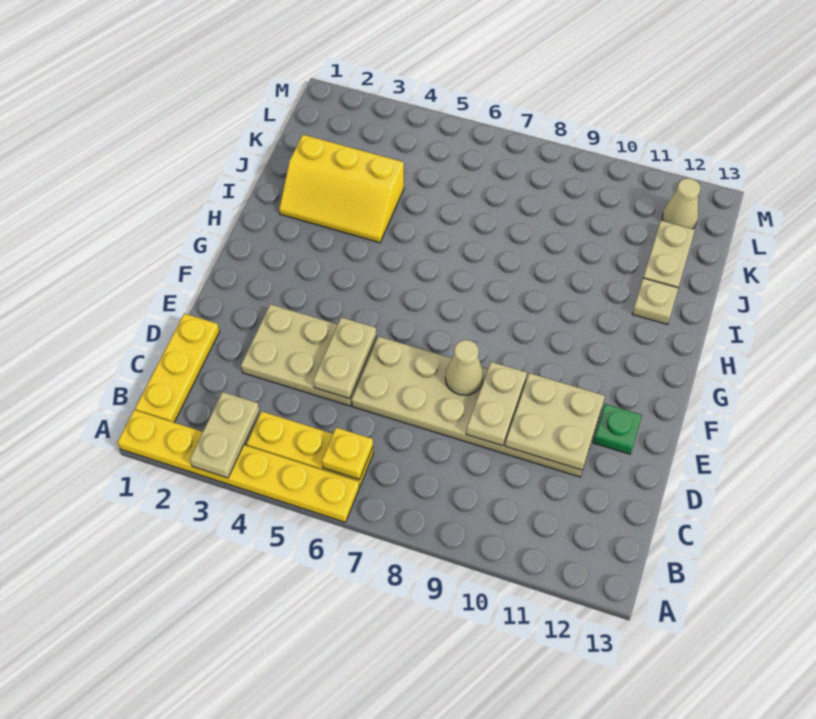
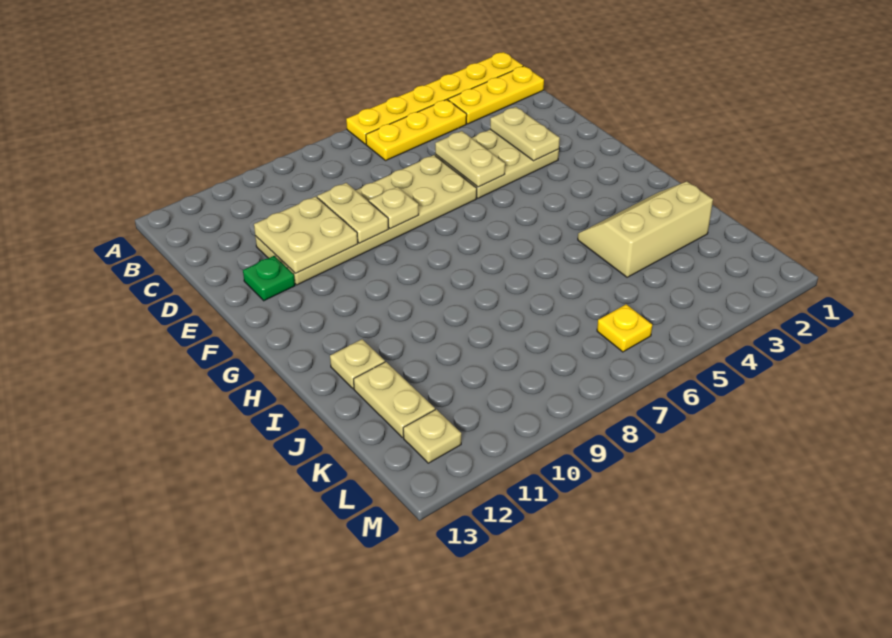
tan plate A3:B3 level 2 -> tan plate D3:E3 level 2
yellow plate B1:D1 level 1 -> yellow plate B1:B3 level 1
yellow plate B6 level 2 -> yellow plate L6 level 1
tan cone E8 level 2 -> tan plate E8 level 2
yellow slope I2:J4 level 1 top J -> tan slope I2:J4 level 1 top J
tan cone L12 level 1 -> tan plate L12 level 1

